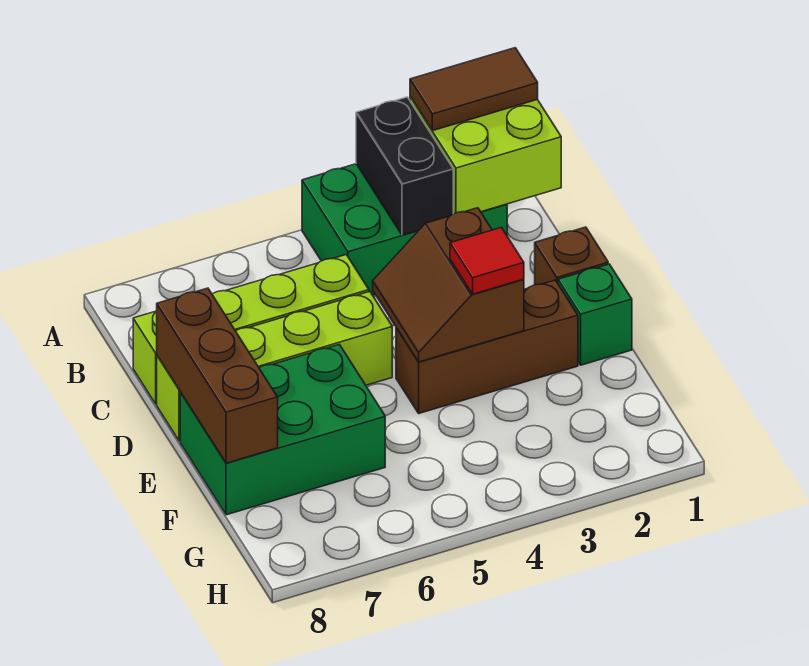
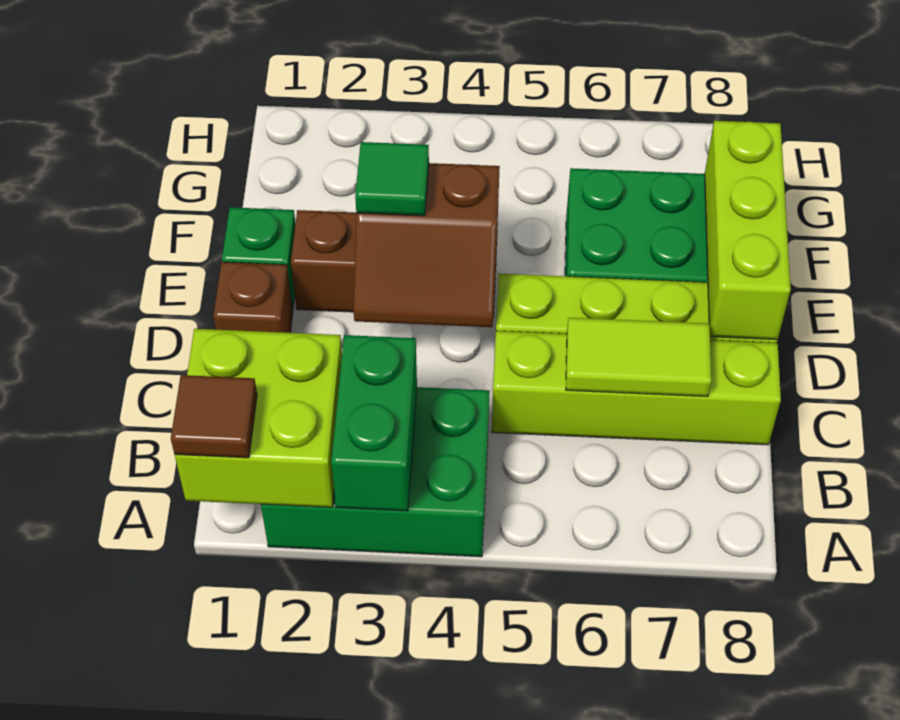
brown tile A1:A2 level 3 -> brown tile A1 level 3
black brick A3:B3 level 2 -> green brick A3:B3 level 2
none -> lime tile C6:C7 level 2
brown slope D3:E4 level 2 top 3 -> brown slope D3:E4 level 2 top E
brown brick D8:F8 level 2 -> lime brick D8:F8 level 2
red tile E3 level 3 -> green tile E3 level 3

